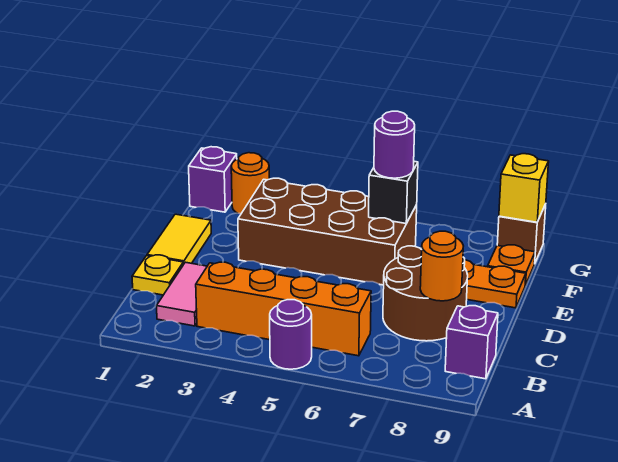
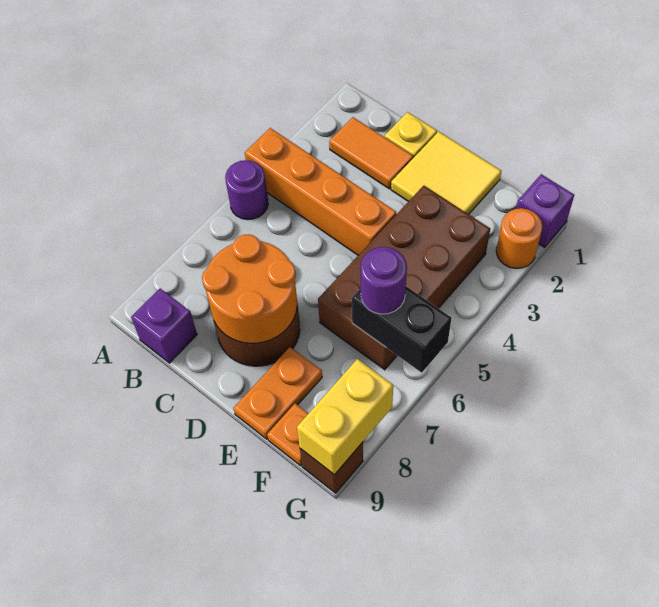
pink tile B2:C2 level 1 -> orange tile B2:C2 level 1
orange brick B3:B6 level 1 -> orange brick A4:D4 level 1
orange round brick C8 level 2 -> orange round brick C7:D8 level 2
yellow tile D1:E1 level 1 -> yellow tile D1:E2 level 1
black brick F6 level 2 -> black brick F6:G6 level 2
yellow brick G9 level 2 -> yellow brick G8:G9 level 2

